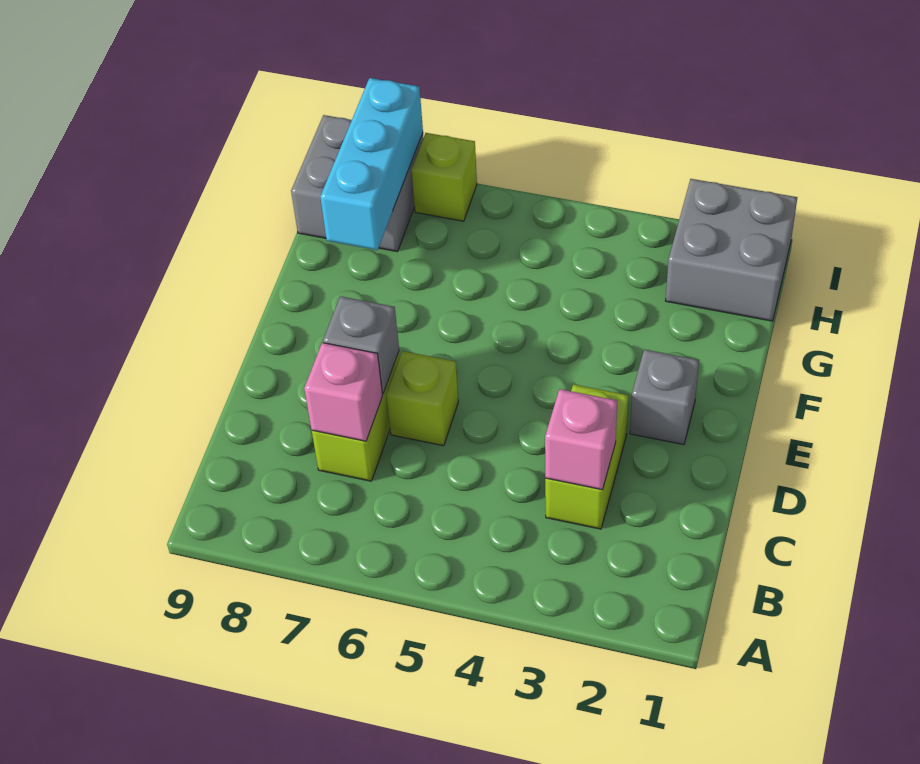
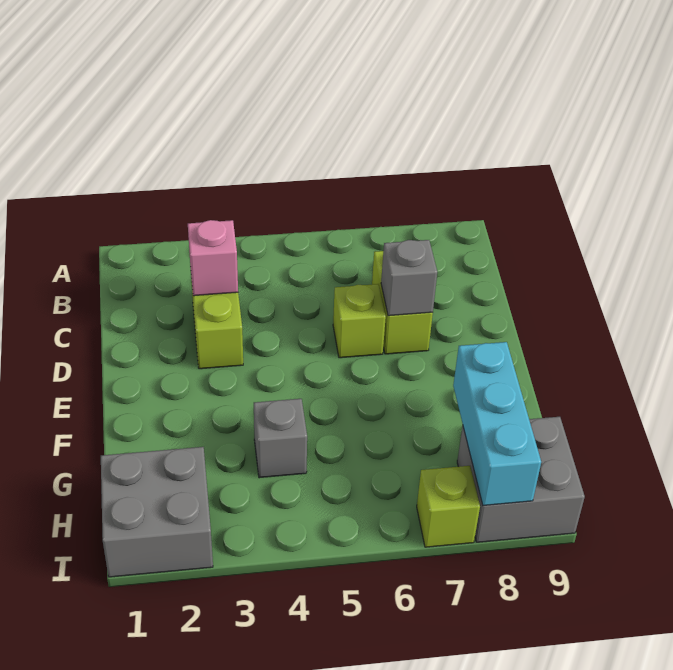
pink brick C7 level 2 -> none
grey brick E2 level 1 -> grey brick G4 level 1

